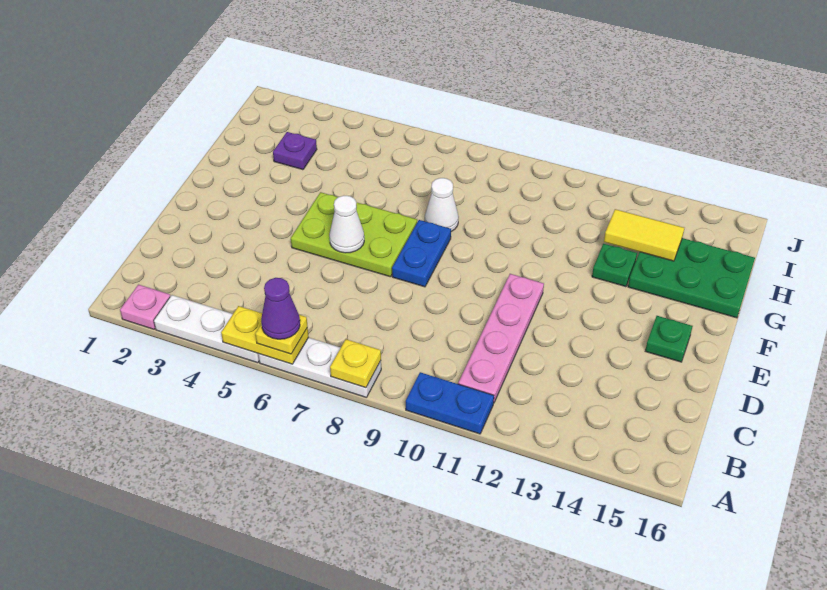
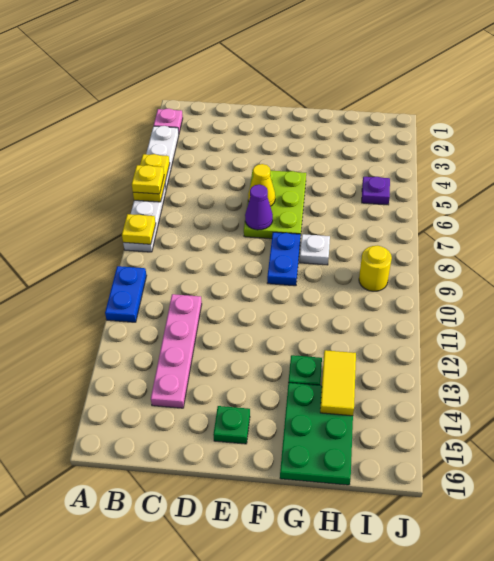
purple cone A6 level 4 -> purple cone E7 level 2
pink plate B11:E11 level 1 -> pink plate C11:C14 level 1
white cone E6 level 2 -> yellow cone E6 level 2
blue plate E8:F8 level 1 -> blue plate F8:F9 level 1
white cone G8 level 1 -> white plate G8 level 1
purple plate H3 level 1 -> purple plate I5 level 1
none -> yellow round brick I9 level 1

